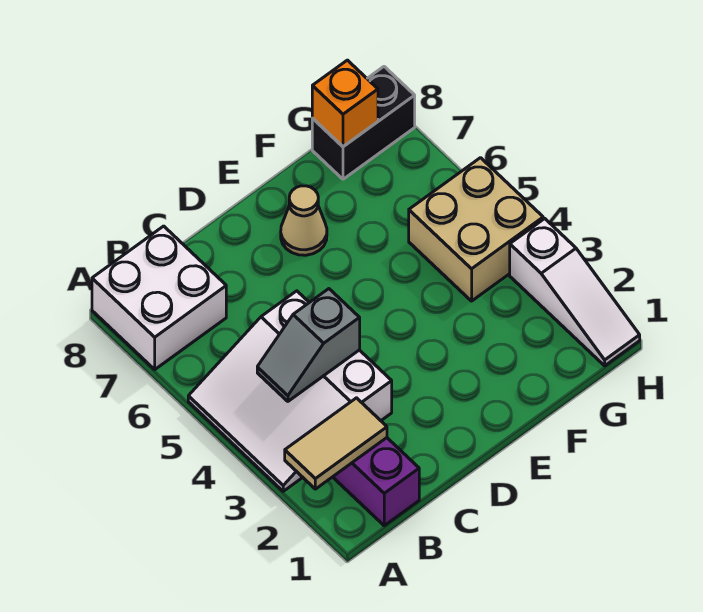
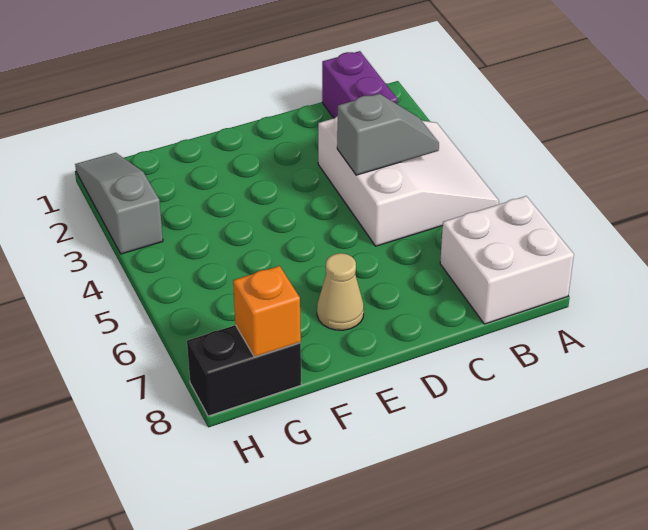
tan tile A2:B2 level 2 -> none
tan brick G4:H5 level 1 -> none
white slope H1:H3 level 1 top 3 -> grey slope H1:H3 level 1 top 3

